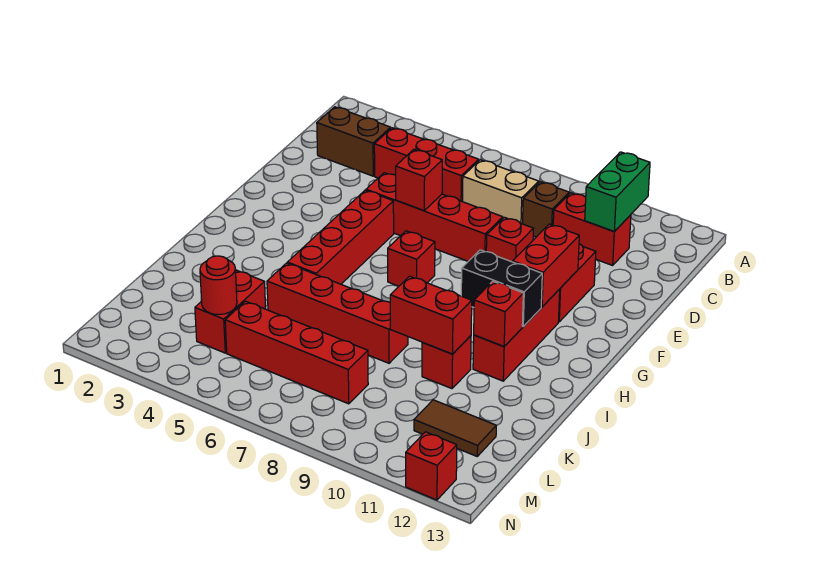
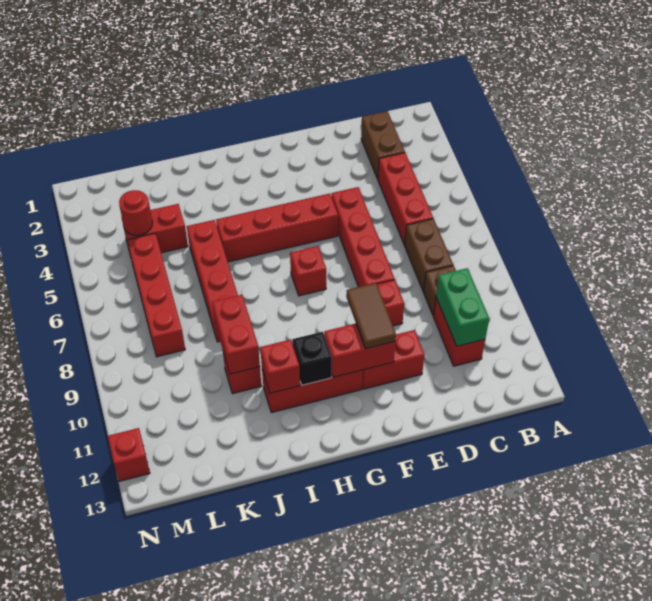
green brick B11:C11 level 2 -> green brick C10:C11 level 2
tan brick C7:C8 level 1 -> brown brick C7:C8 level 1
red brick E6 level 2 -> none
black brick H10:H11 level 2 -> black brick H11 level 2
brown tile L11:L12 level 1 -> brown tile F10:F11 level 3

